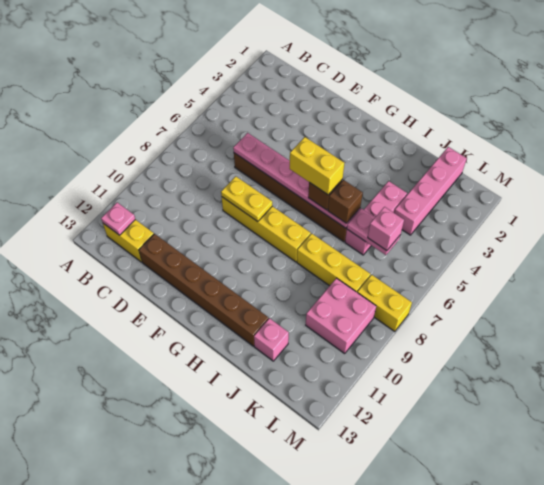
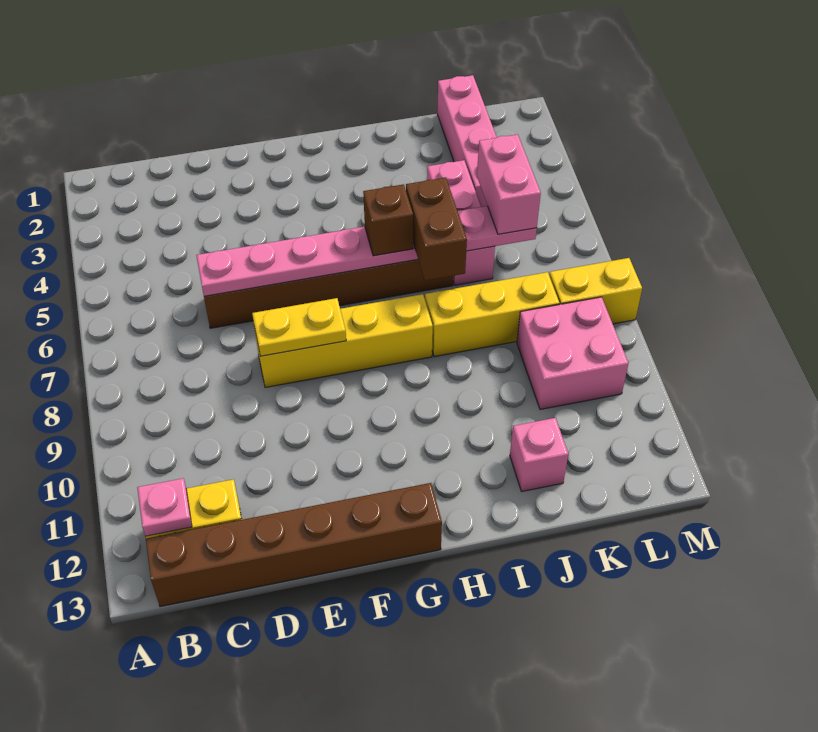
brown brick D12:I12 level 1 -> brown brick B13:G13 level 1
yellow brick G6:H6 level 4 -> none
brown brick I6 level 3 -> brown brick I6:I7 level 3
pink brick K6 level 3 -> pink brick K5:K6 level 3

